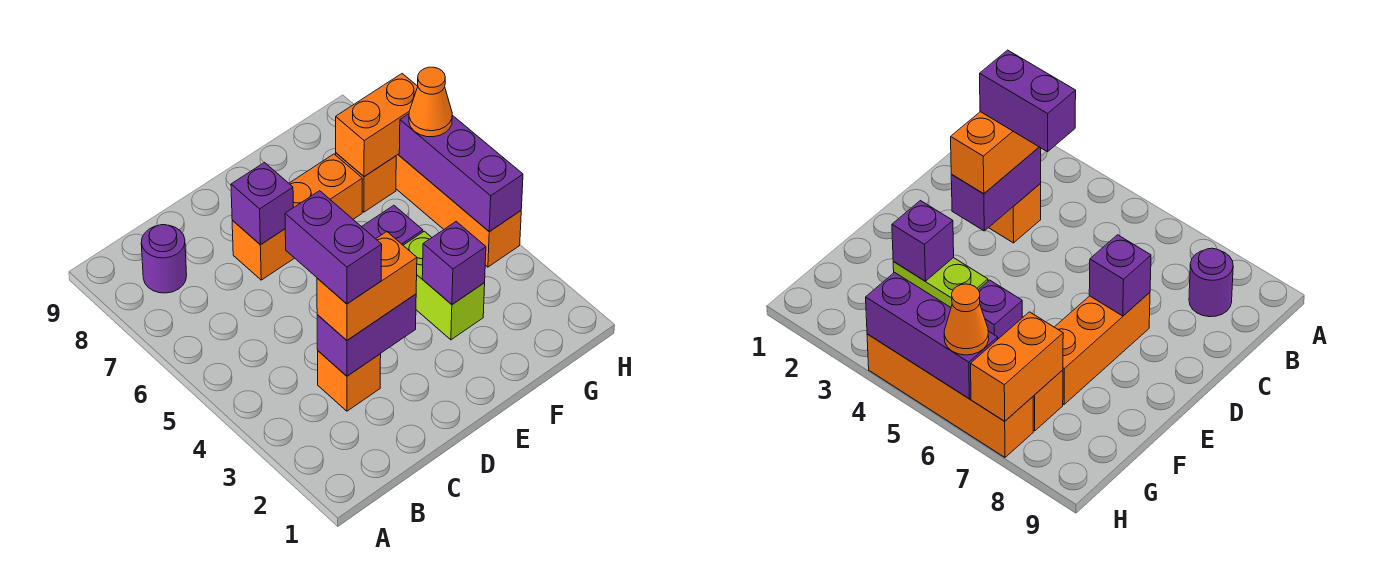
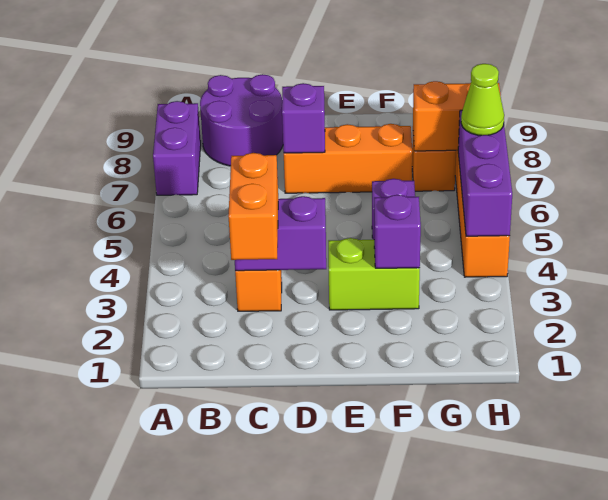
purple round brick B8 level 1 -> purple round brick B8:C9 level 1
orange brick C3:D3 level 3 -> orange brick C2:C3 level 3
purple brick C3:C4 level 4 -> purple brick A7:A8 level 1
lime brick F3:F4 level 1 -> lime brick E3:F3 level 1
orange cone H6 level 3 -> lime cone H6 level 3

